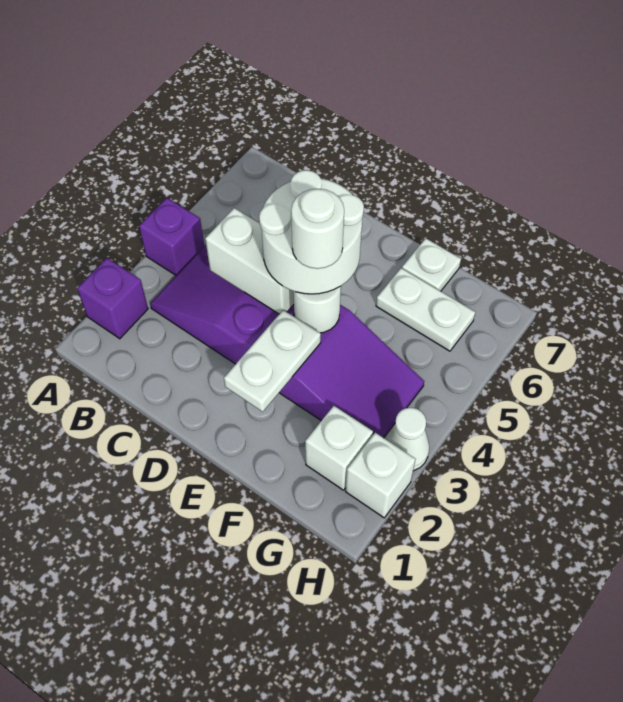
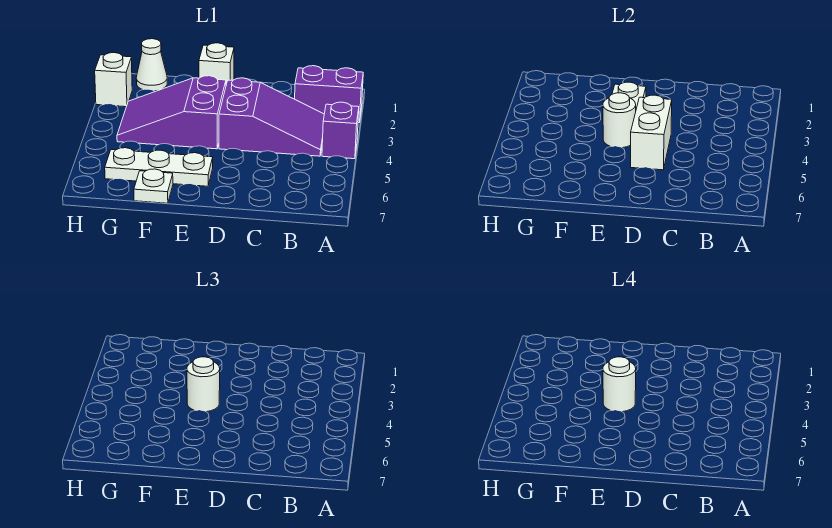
purple brick A2 level 1 -> purple brick A2:B2 level 1
white brick C4:D4 level 2 -> white brick D4:D5 level 2
white round brick D4:E5 level 3 -> white round brick E4 level 3
white plate F6:G6 level 1 -> white plate E6:G6 level 1
white brick G2 level 1 -> white brick E1 level 1
white cone H3 level 1 -> white cone G1 level 1

